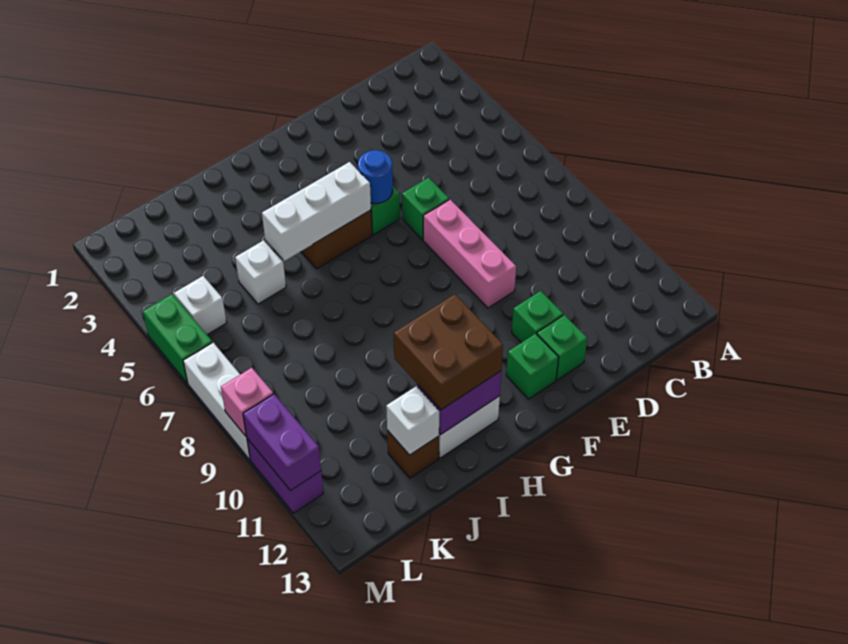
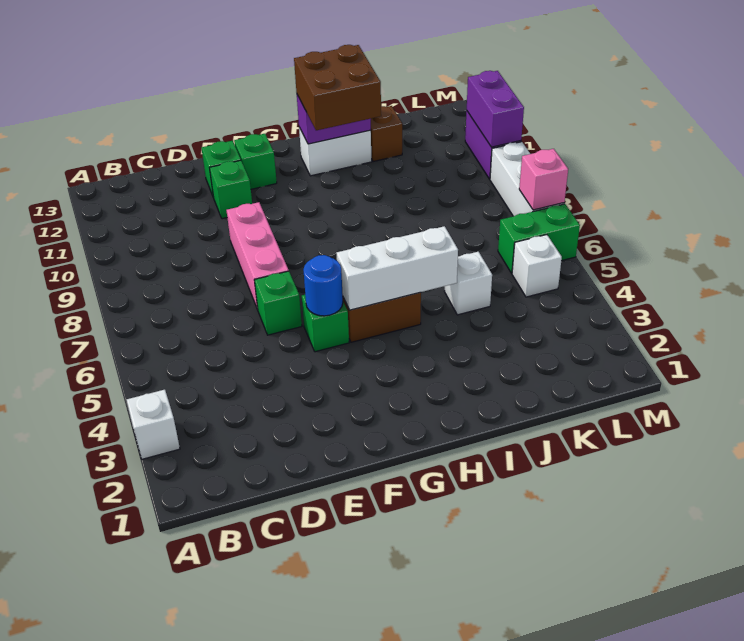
white brick J12 level 2 -> white brick A3 level 1
green brick M5:M6 level 1 -> green brick L6:M6 level 1
pink brick M9 level 2 -> pink brick M7 level 2

